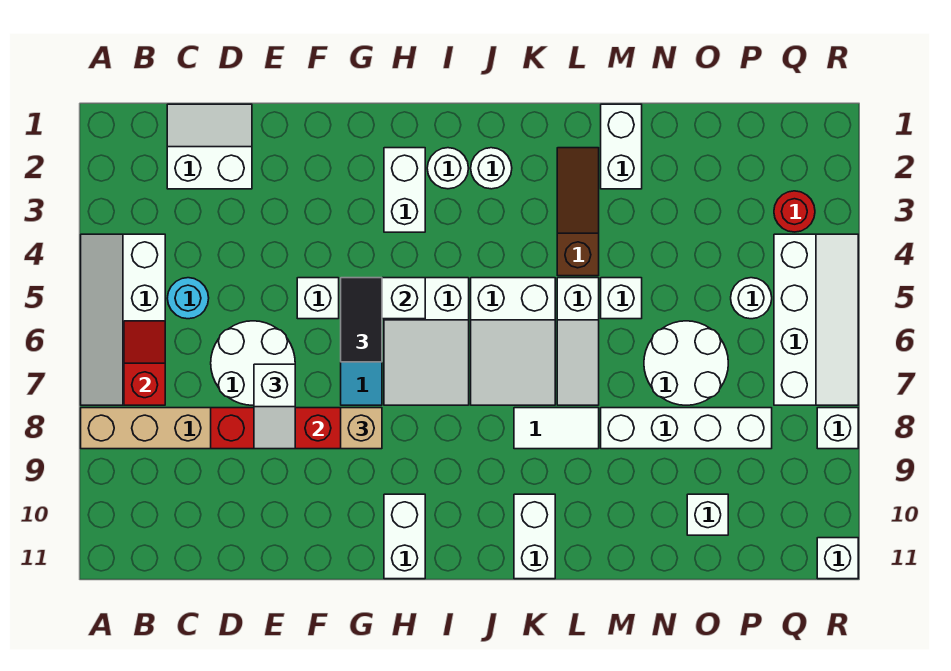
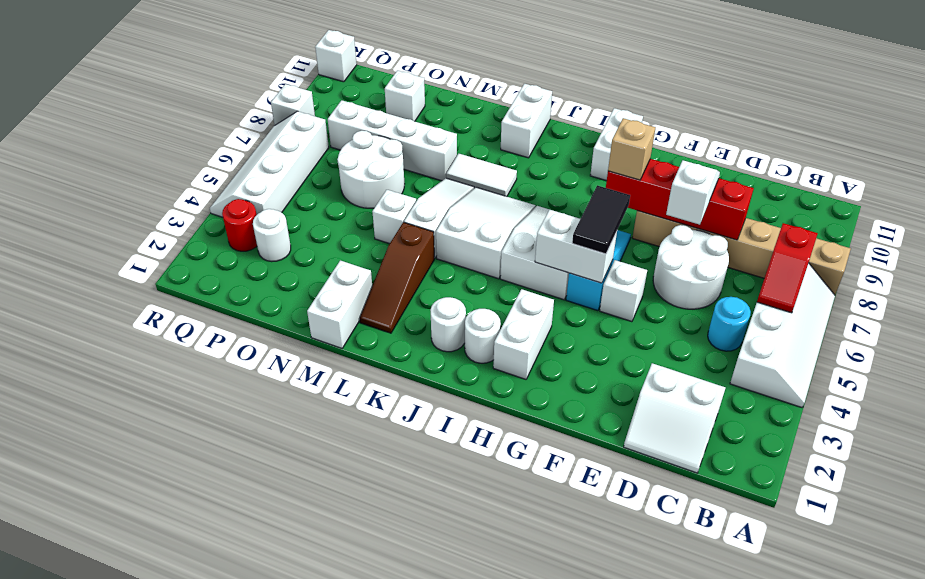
white round brick P5 level 1 -> white round brick P3 level 1

